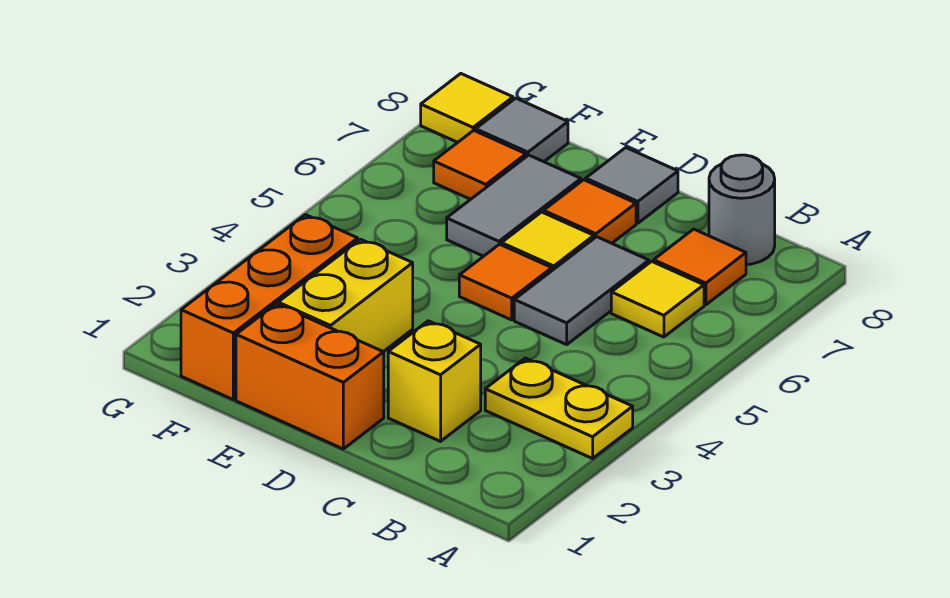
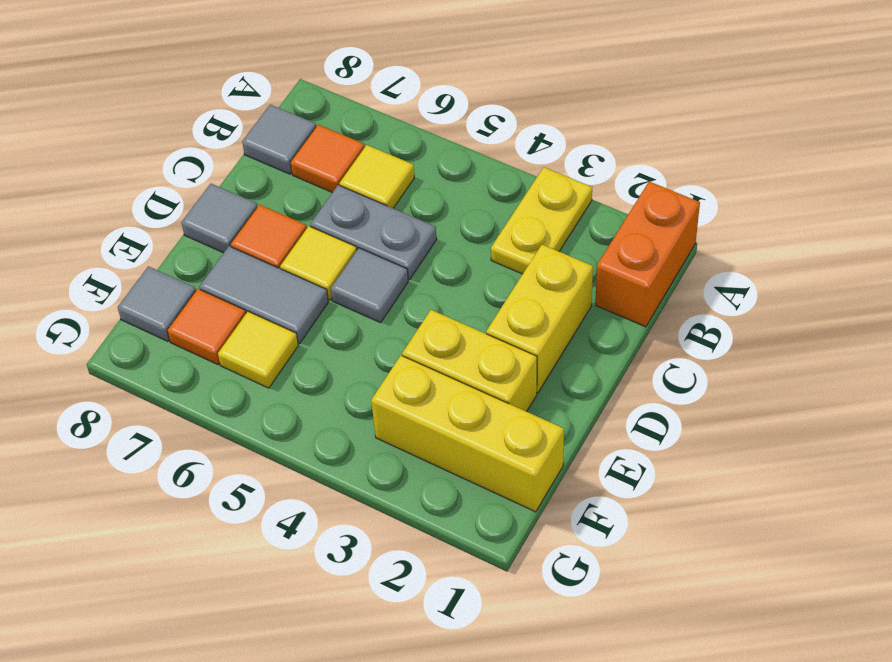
grey round brick B8 level 1 -> grey tile B8 level 1
yellow brick C2 level 1 -> yellow brick C2:D2 level 1
grey tile C5:C6 level 1 -> grey plate C5:C6 level 1
orange brick D1:E1 level 1 -> orange brick A1:B1 level 1
orange tile D5 level 1 -> grey tile D5 level 1
orange brick F1:F3 level 1 -> yellow brick F1:F3 level 1
yellow tile G8 level 1 -> yellow tile F6 level 1

